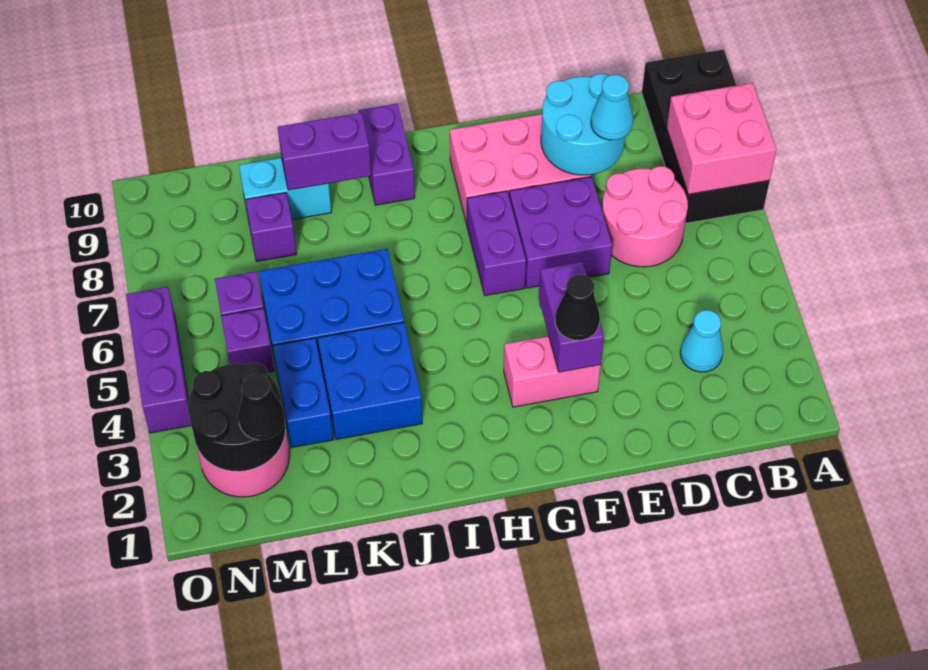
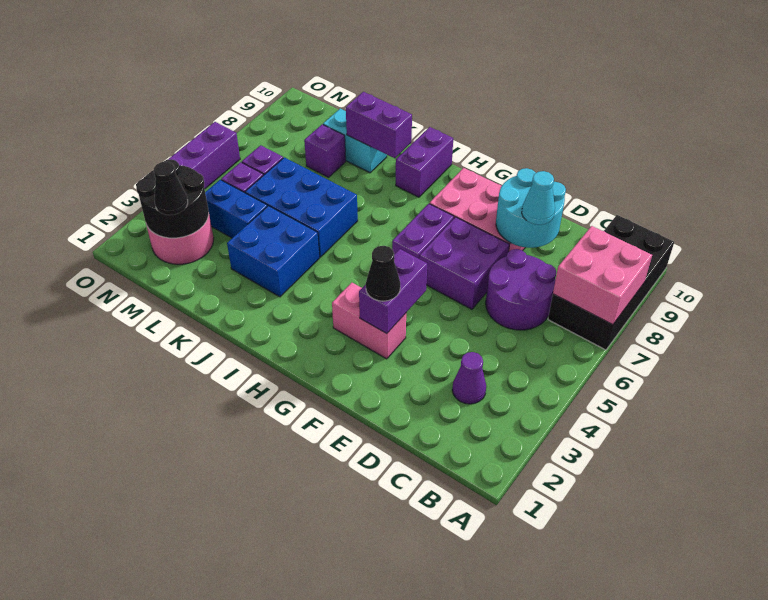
cyan cone C3 level 1 -> purple cone C3 level 1
pink round brick C6:D7 level 1 -> purple round brick C6:D7 level 1
blue brick L3:L4 level 1 -> blue brick L4:M4 level 1

